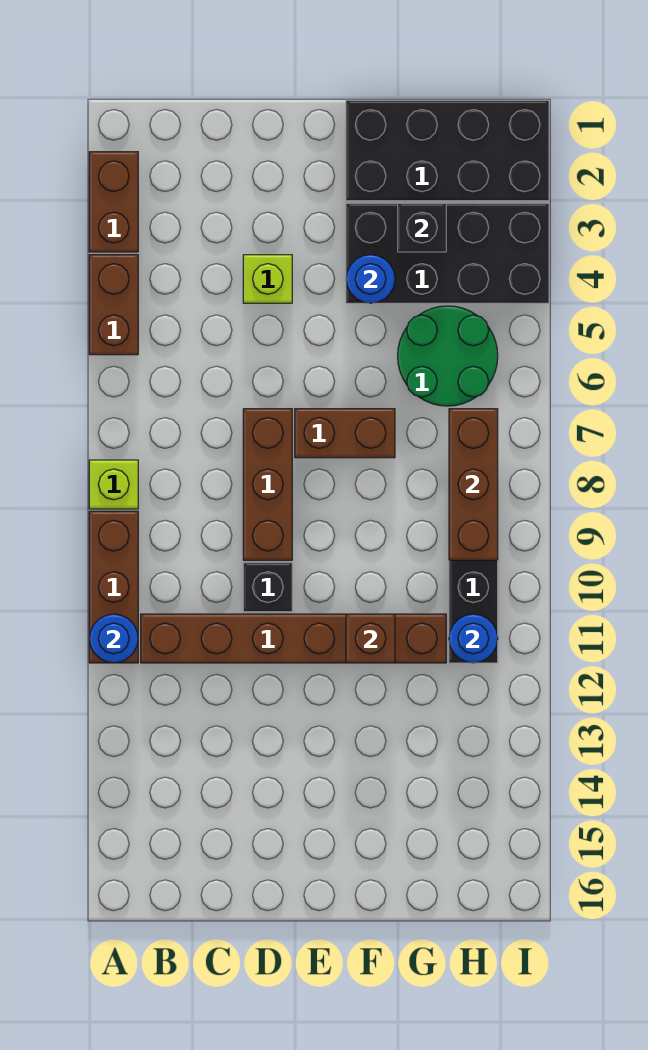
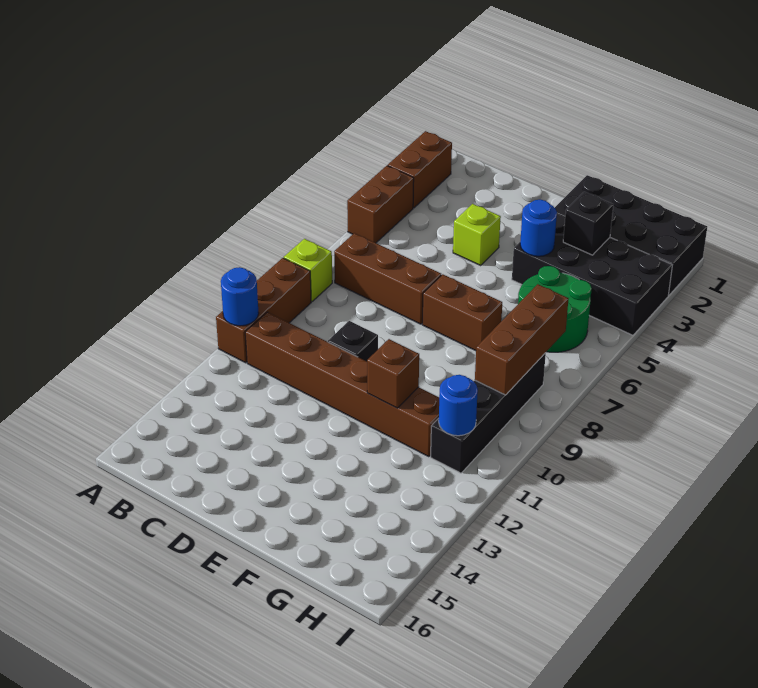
brown brick D7:D9 level 1 -> brown brick B7:D7 level 1

